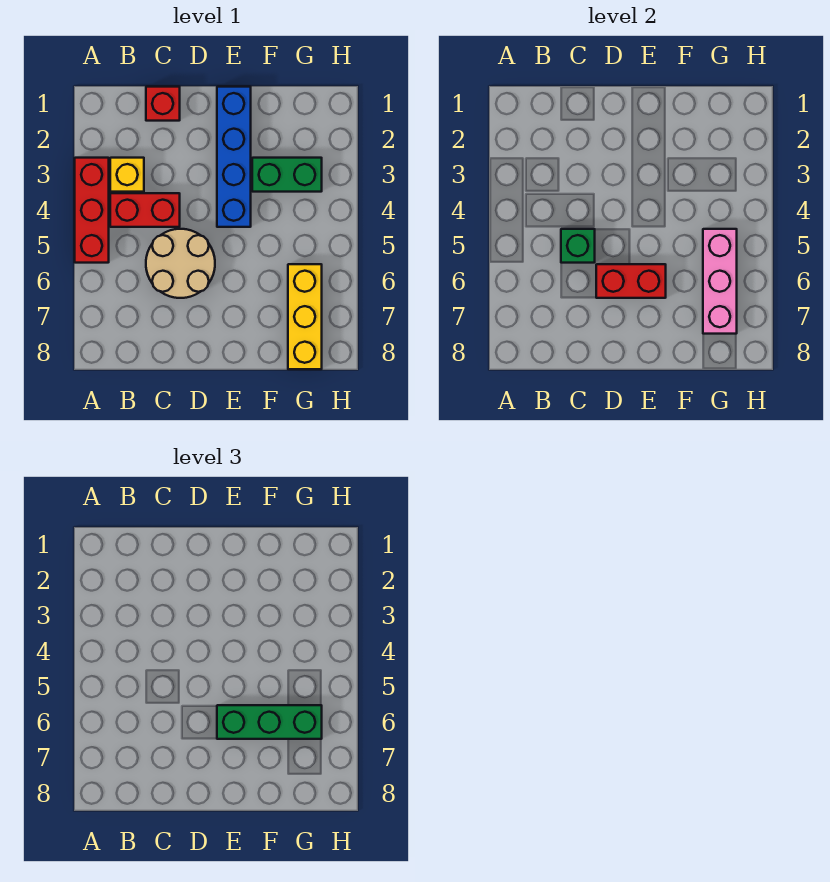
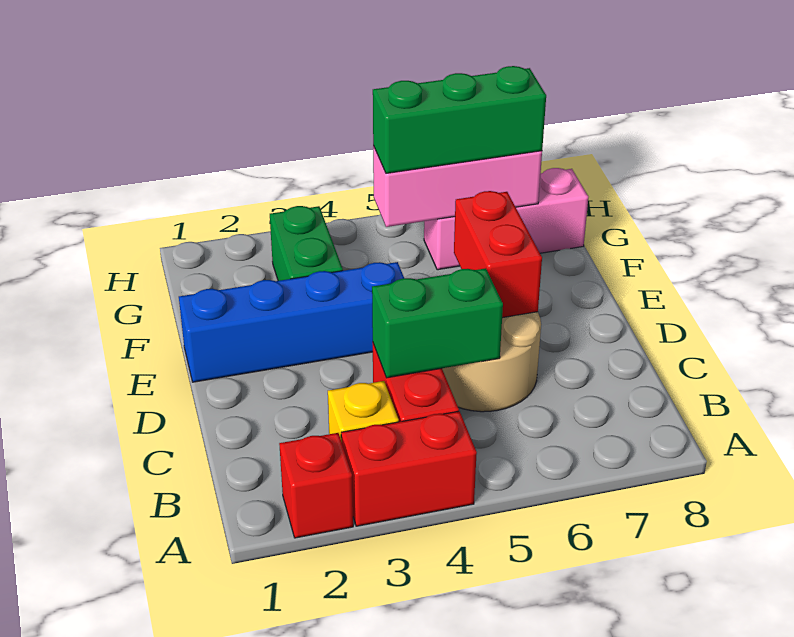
red brick A3:A5 level 1 -> red brick A3:A4 level 1
red brick C1 level 1 -> red brick A2 level 1
green brick C5 level 2 -> green brick C4:C5 level 2
green brick E6:G6 level 3 -> green brick G5:G7 level 3
yellow brick G6:G8 level 1 -> pink brick G6:G8 level 1

